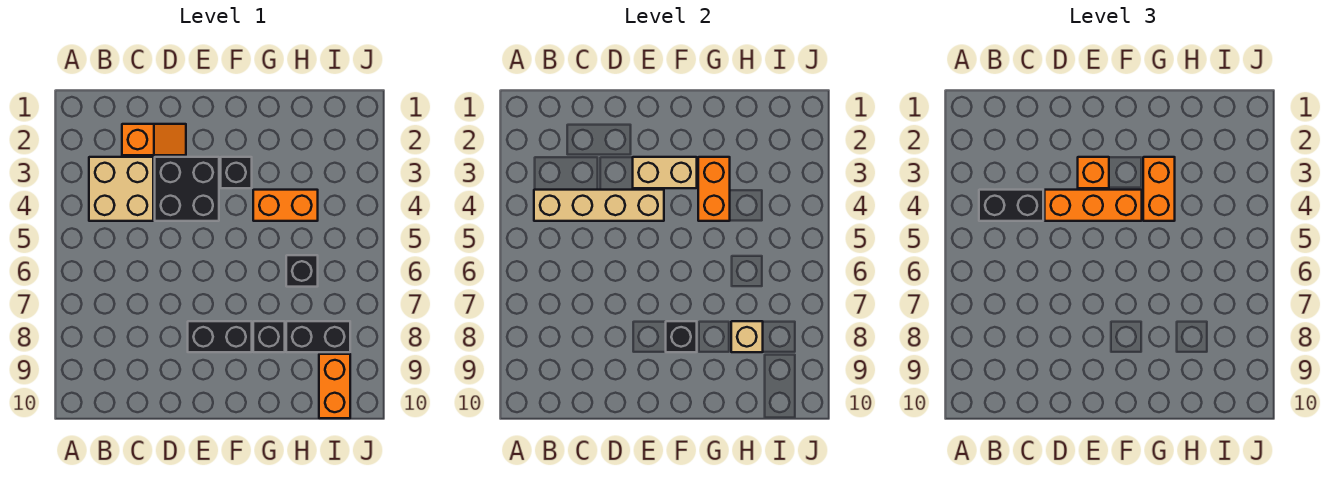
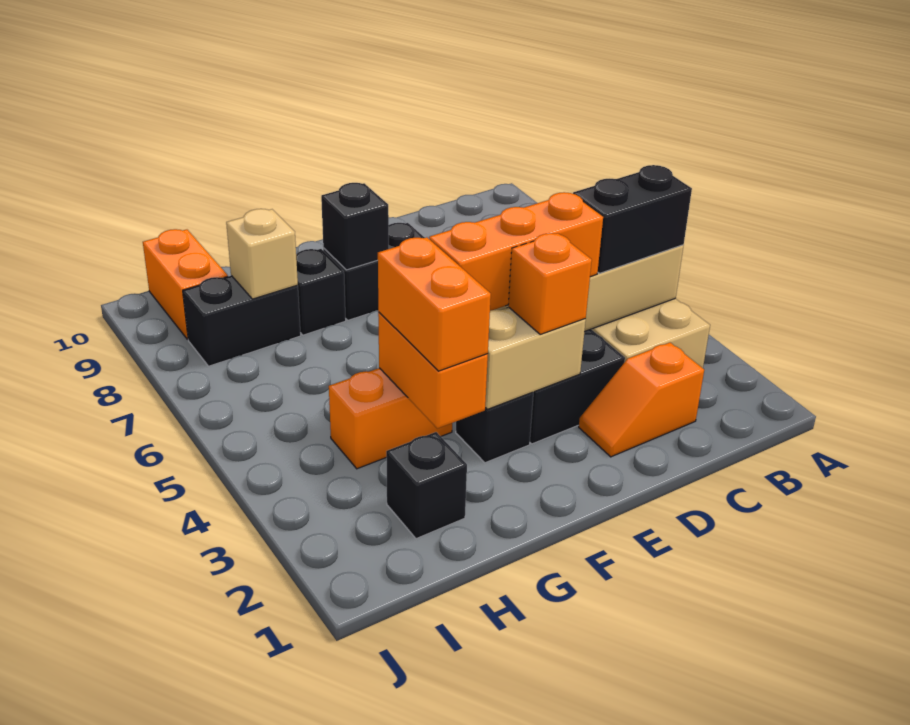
black brick H6 level 1 -> black brick H2 level 1

